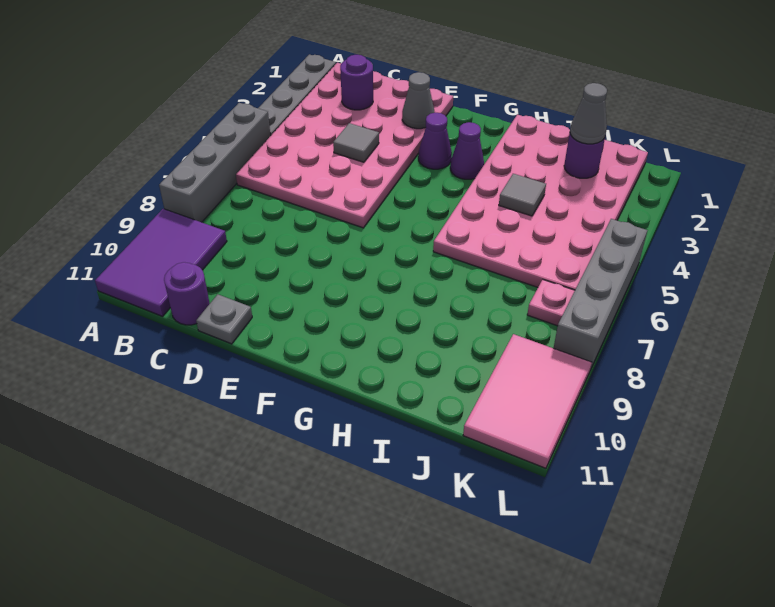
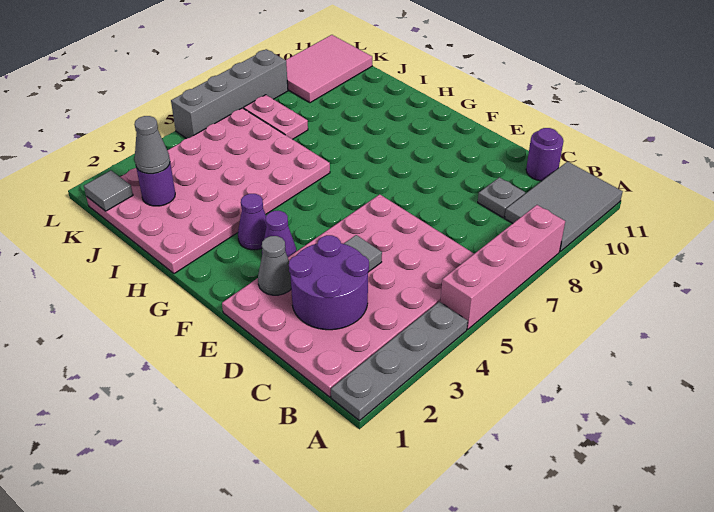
grey brick A5:A8 level 1 -> pink brick A5:A8 level 1
purple tile A9:B11 level 1 -> grey tile A9:B11 level 1
purple round brick C2 level 2 -> purple round brick C2:D3 level 2
grey plate D11 level 1 -> grey plate C9 level 1
grey tile I4 level 2 -> grey tile K1 level 2
pink plate K7 level 1 -> pink plate J7:K7 level 1

